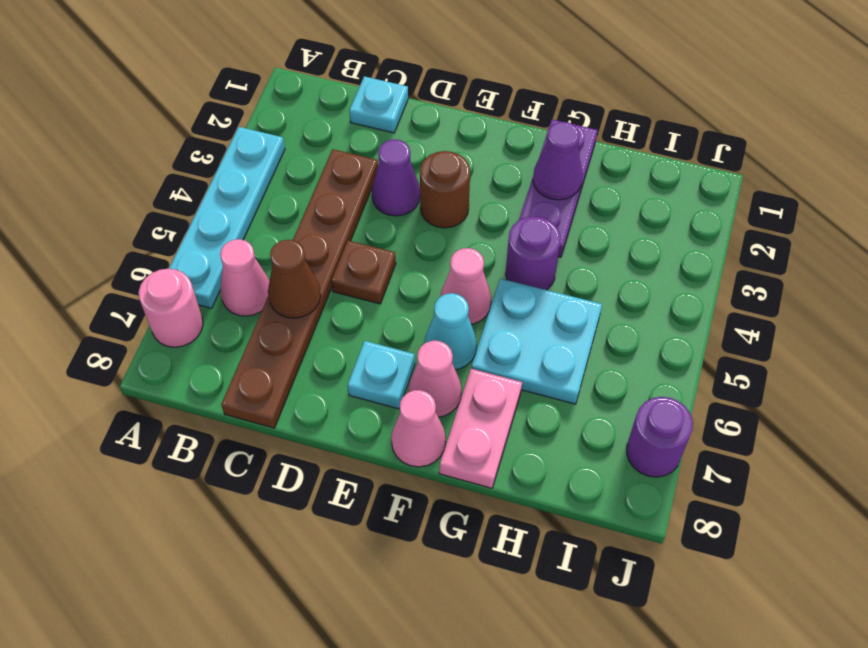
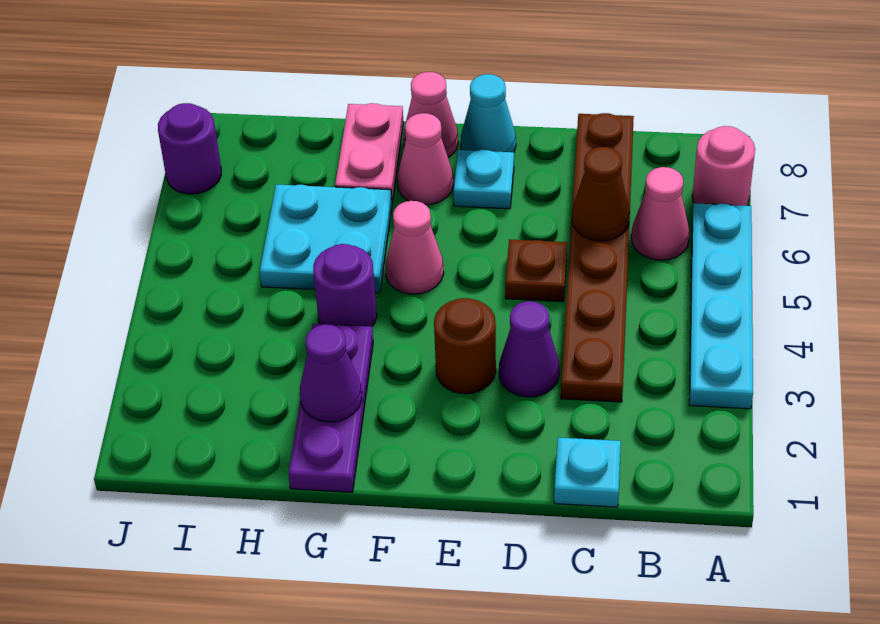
cyan cone F6 level 1 -> cyan cone E8 level 1

